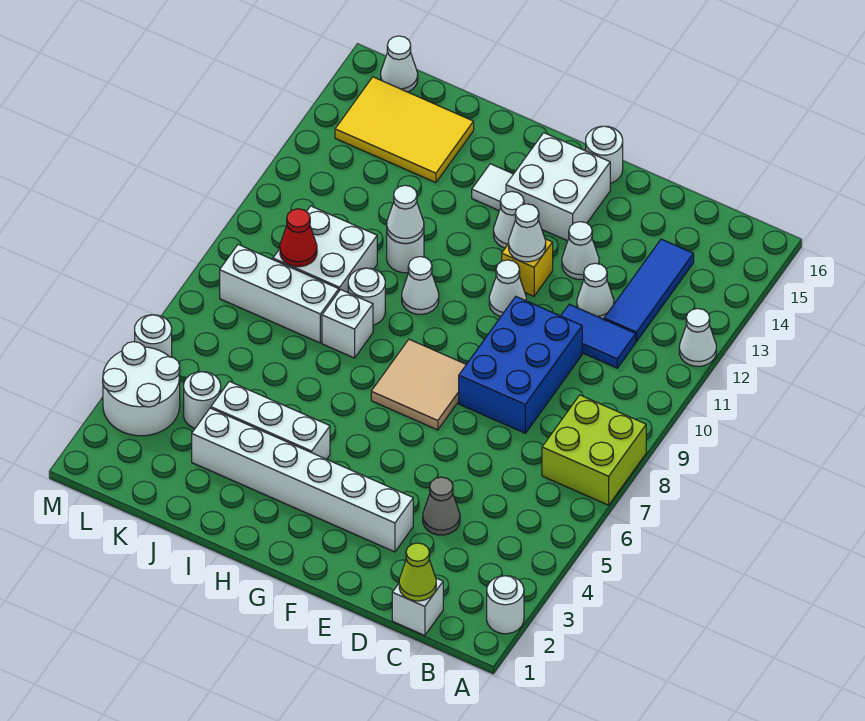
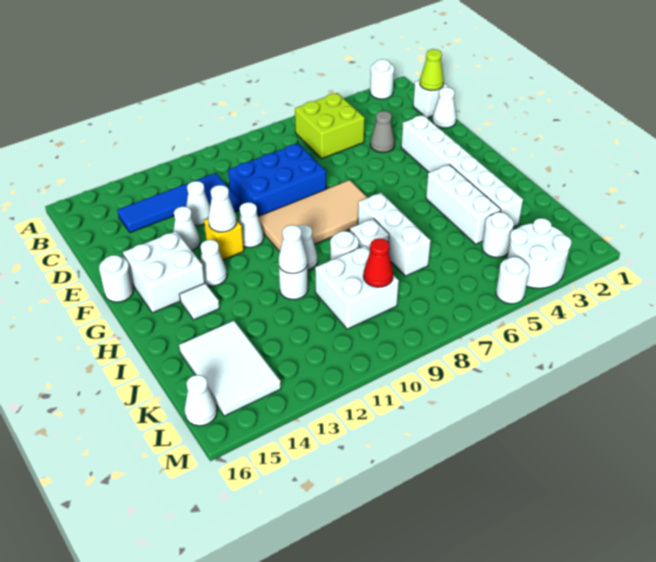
lime brick A7:B8 level 1 -> lime brick B5:C6 level 1
white cone A12 level 1 -> white cone D1 level 1
tan tile F7:G8 level 1 -> tan tile F7:G10 level 1
white brick J8:L8 level 1 -> white brick H7:J7 level 1
yellow tile J14:L15 level 1 -> white tile J14:L15 level 1

